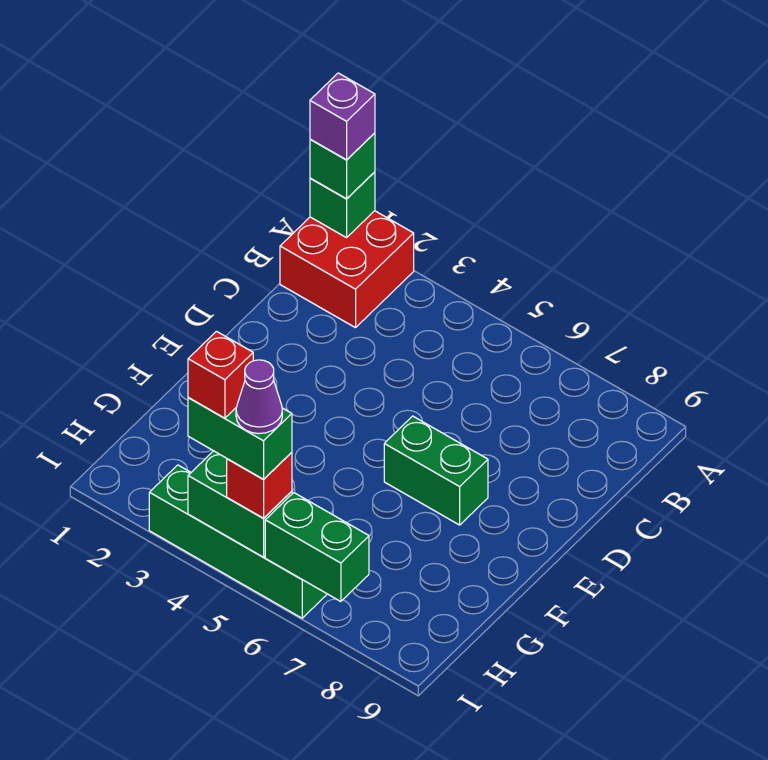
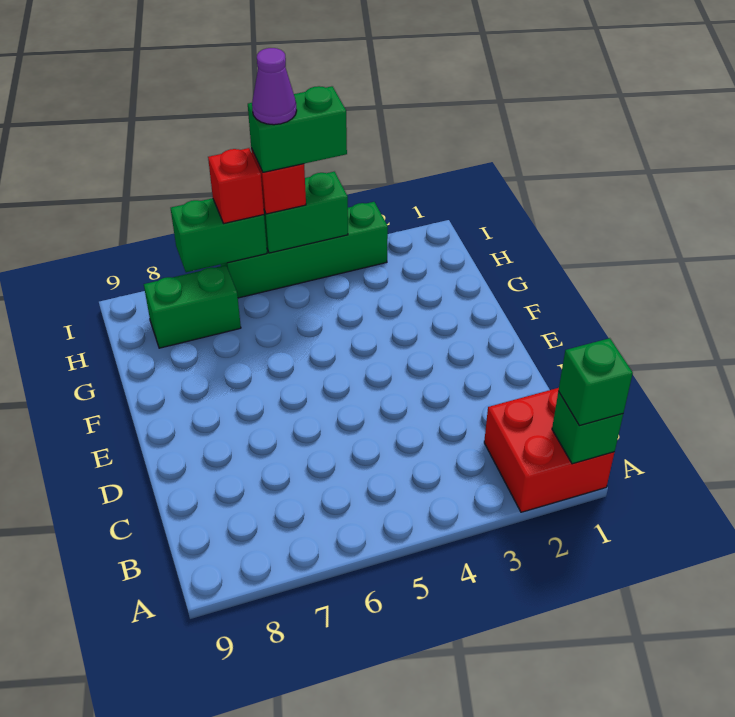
purple brick A1 level 4 -> none
green brick E6:E7 level 1 -> green brick H7:H8 level 1
red brick I4 level 5 -> red brick I6 level 3

